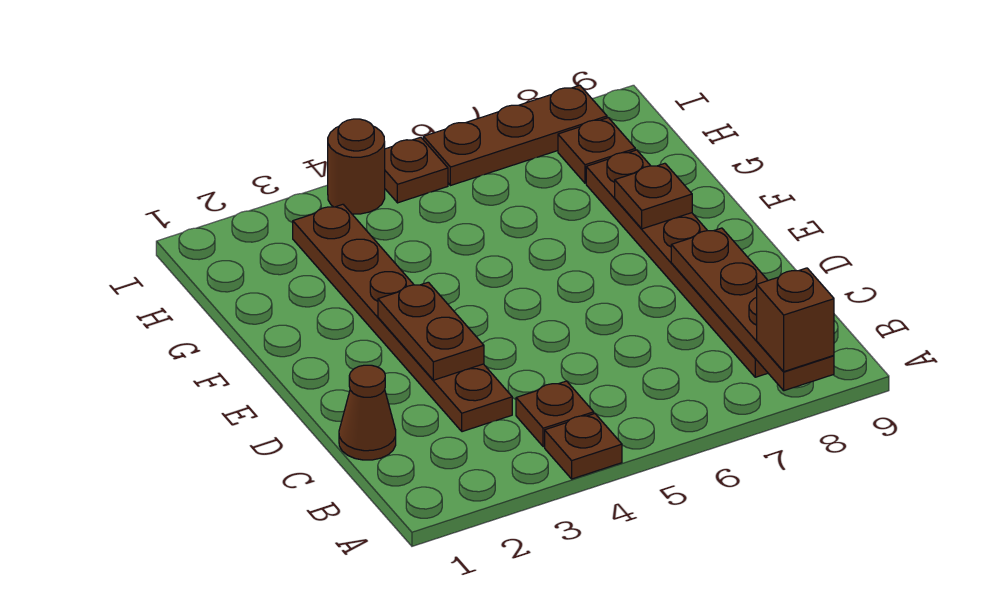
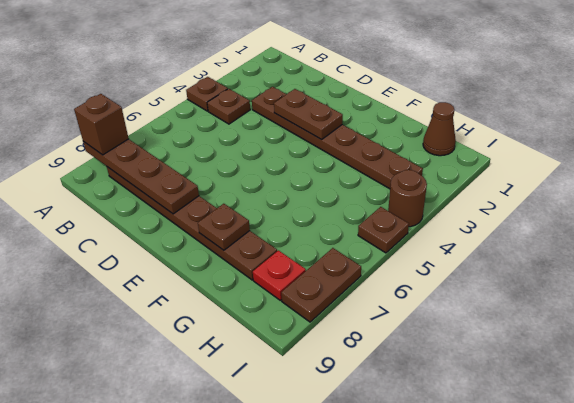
brown cone C1 level 1 -> brown cone H1 level 1
brown plate H8 level 1 -> red plate H8 level 1
brown plate I6:I8 level 1 -> brown plate I7:I8 level 1

